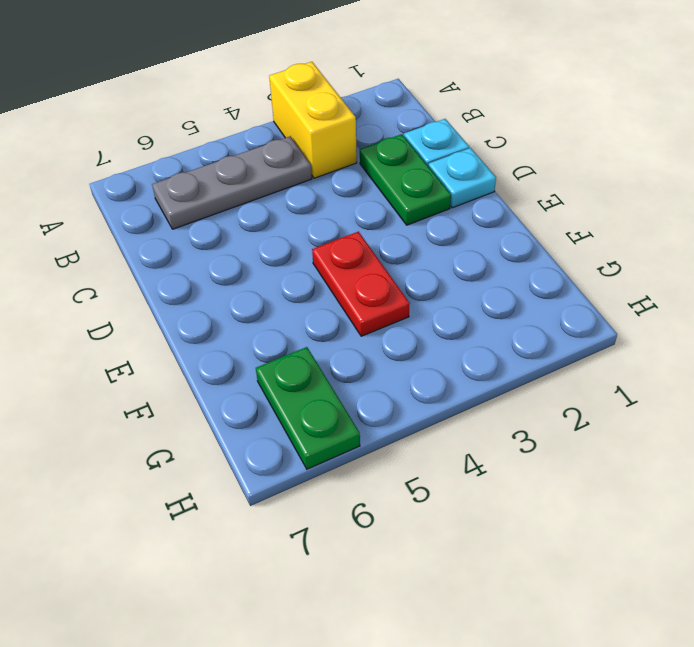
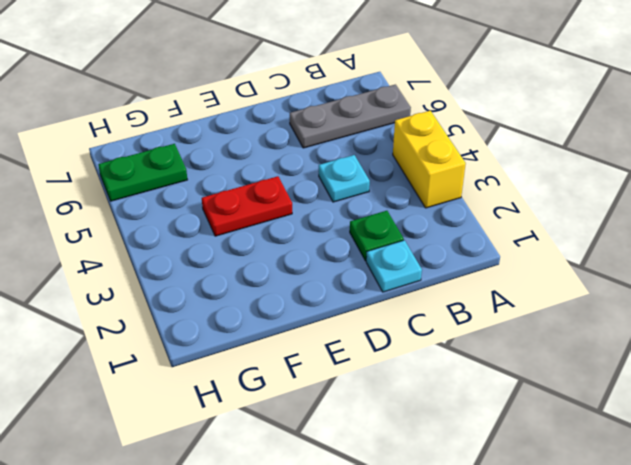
yellow brick A3:B3 level 1 -> yellow brick A3:A4 level 1
grey plate B4:B6 level 1 -> grey plate A6:C6 level 1
green plate C2:D2 level 1 -> green plate C2 level 1
cyan plate D1 level 1 -> cyan plate C4 level 1

